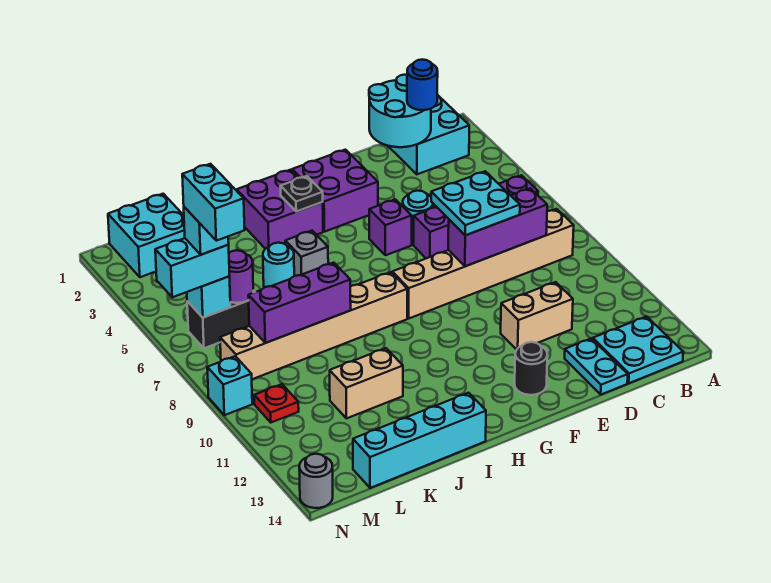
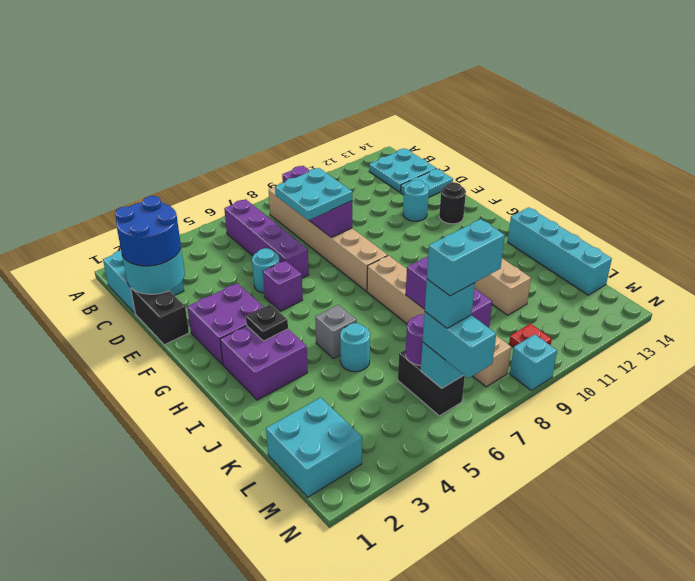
blue round brick C2 level 3 -> blue round brick C1:D2 level 3
none -> black brick D1:E1 level 1
tan brick D11:E11 level 1 -> none
none -> cyan round brick E12 level 1
grey round brick N14 level 1 -> none

